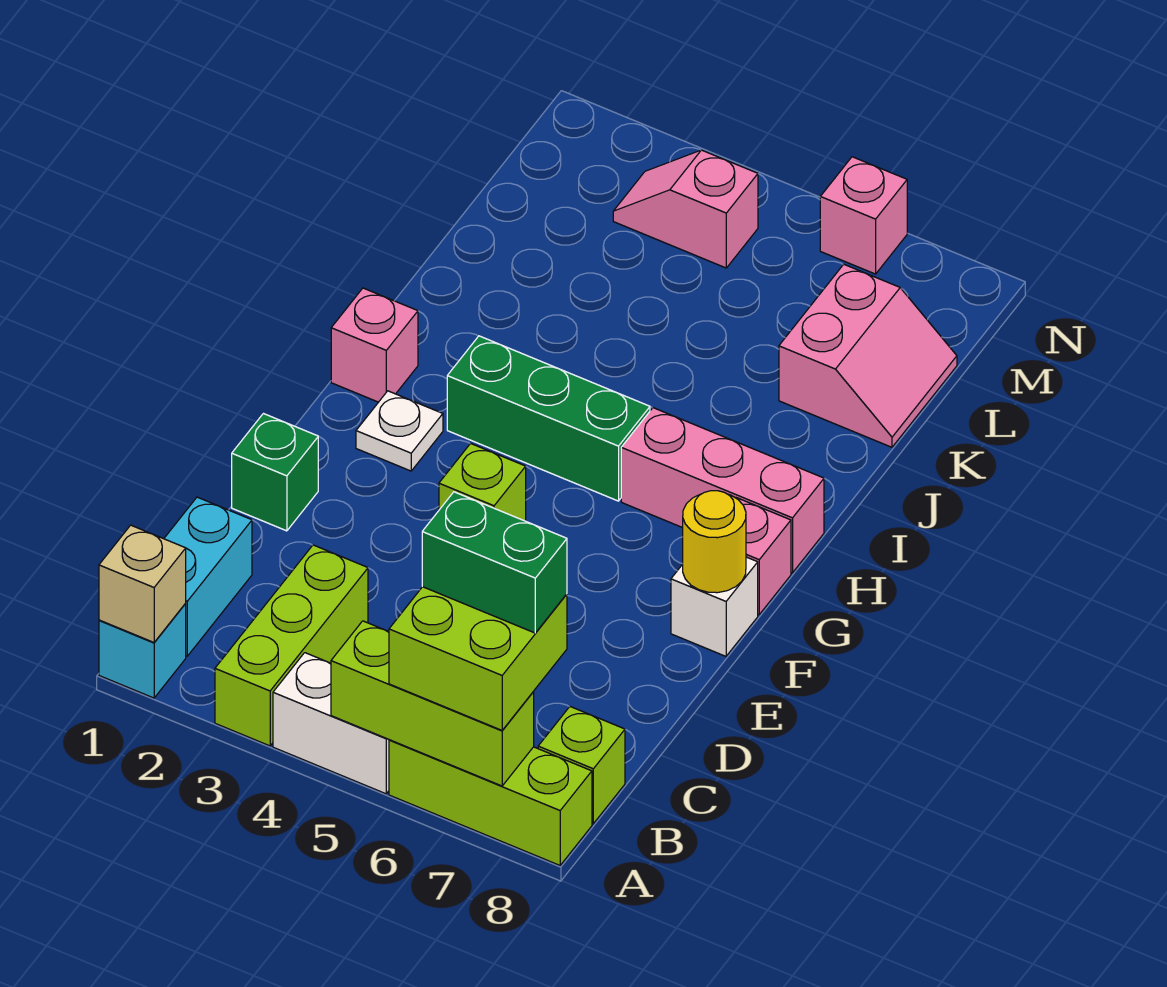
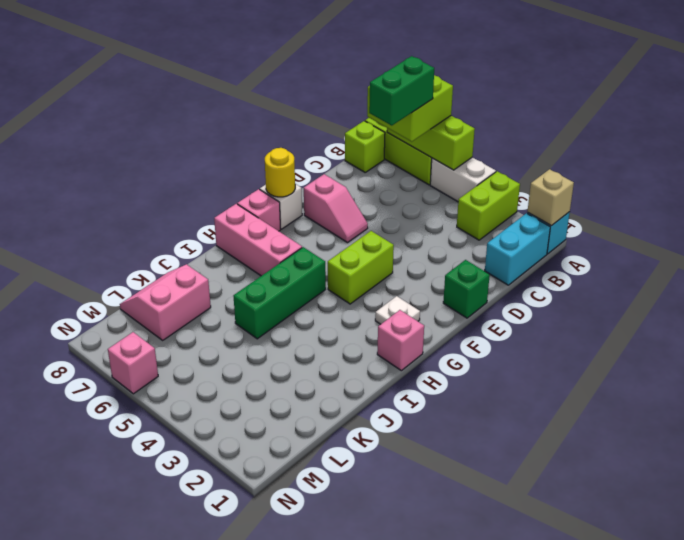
lime brick A3:C3 level 1 -> lime brick A3:B3 level 1
green brick B6:B7 level 4 -> green brick B6:C6 level 4
lime brick F4 level 1 -> lime brick F4:G4 level 1
green brick H3:H5 level 1 -> green brick H5:J5 level 1
pink slope M3:M4 level 1 top 4 -> pink slope E6:E7 level 1 top 7

